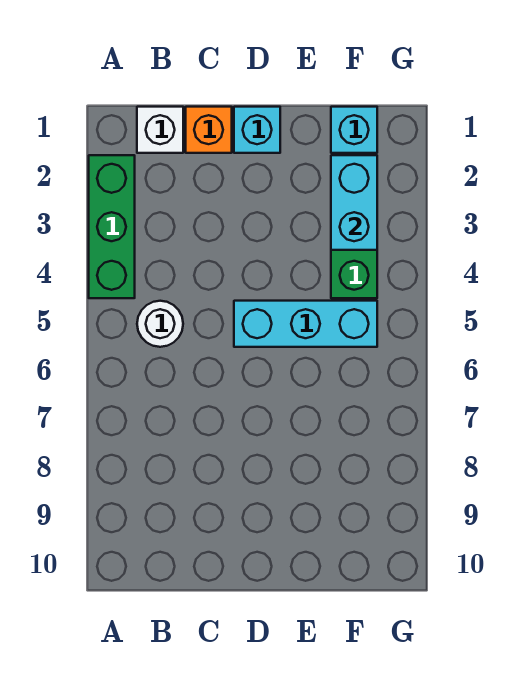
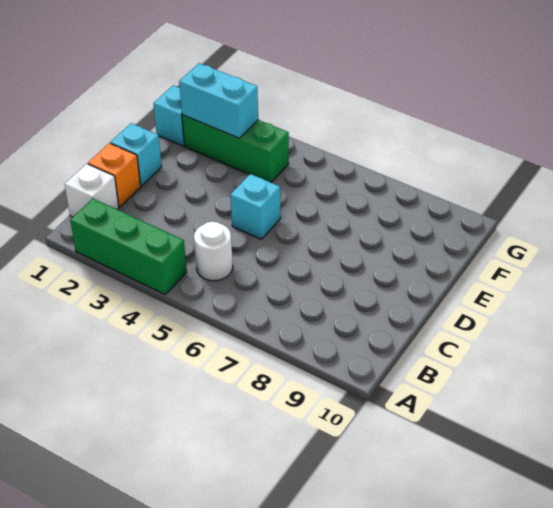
cyan brick D5:F5 level 1 -> cyan brick D5 level 1

